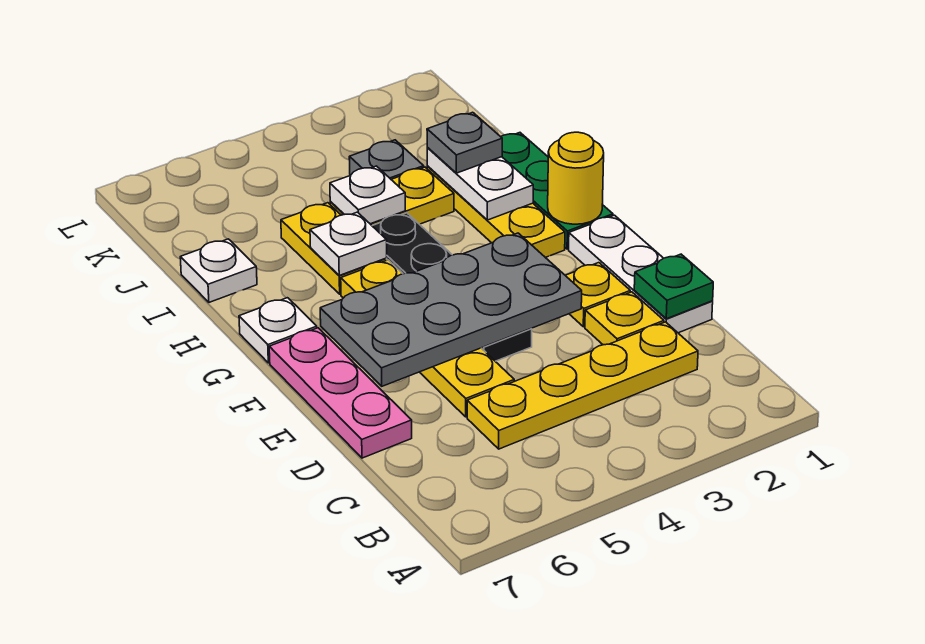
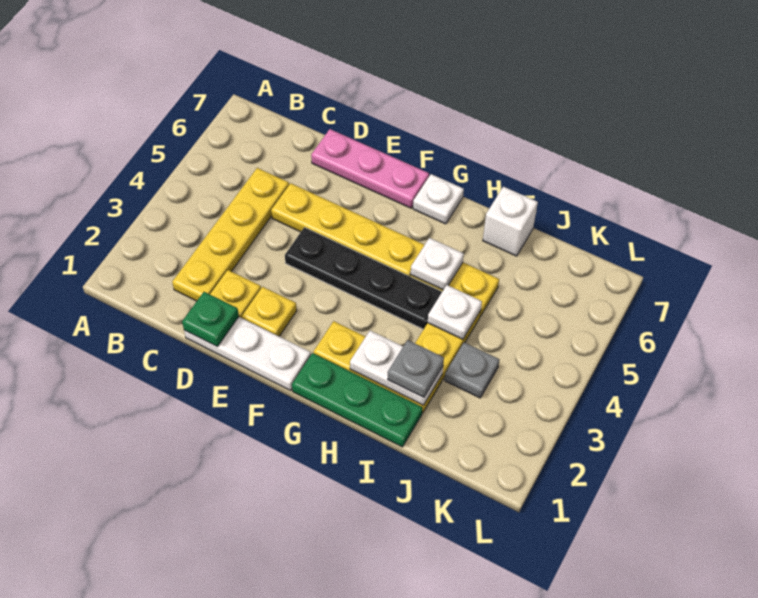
grey plate E3:F6 level 2 -> none
yellow round brick G1 level 2 -> none
white plate I7 level 1 -> white brick I7 level 1

